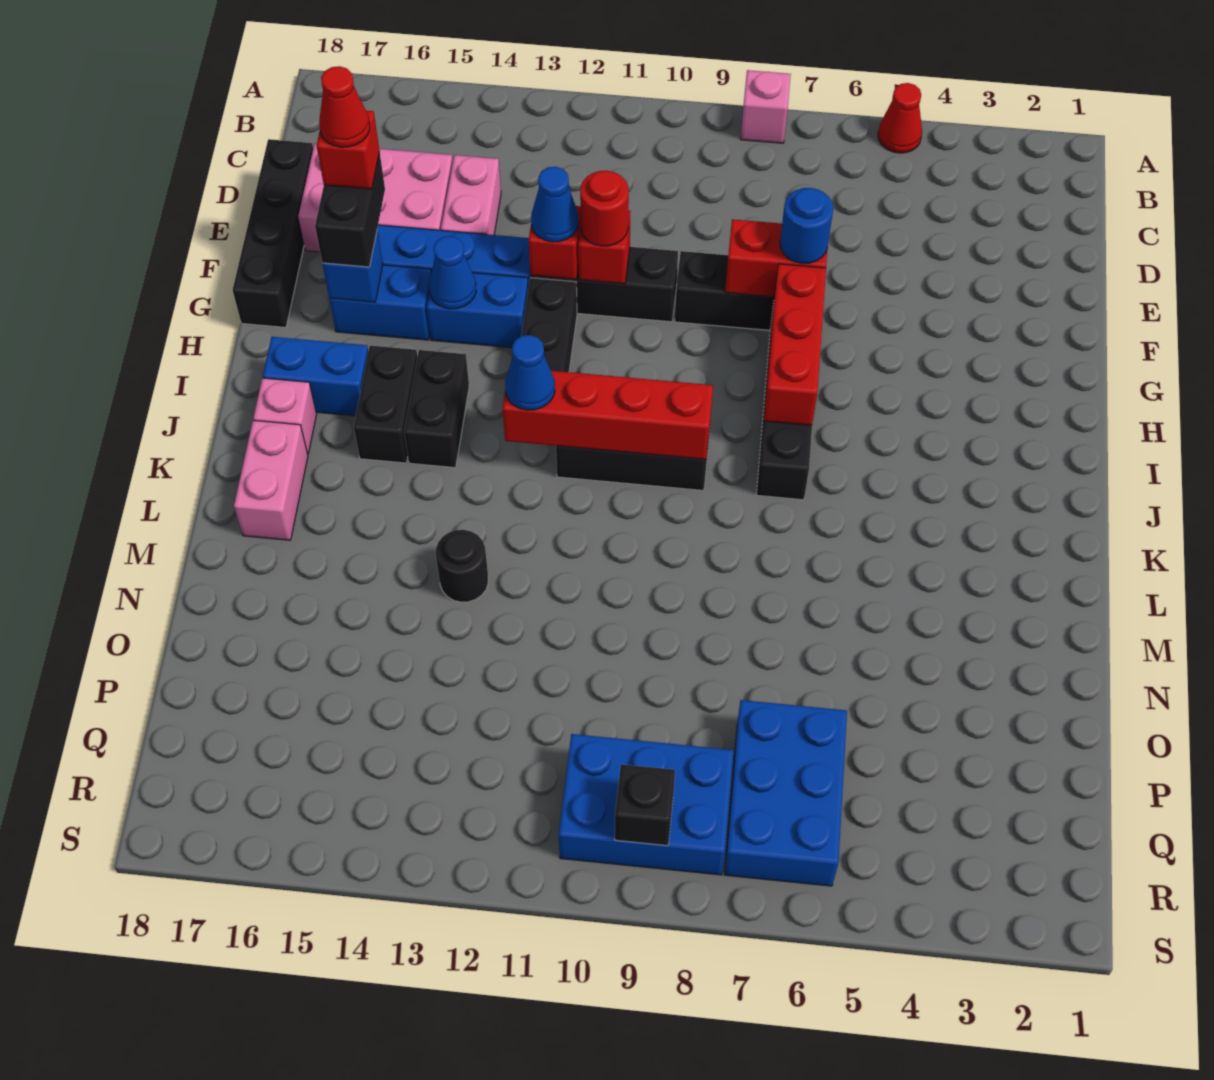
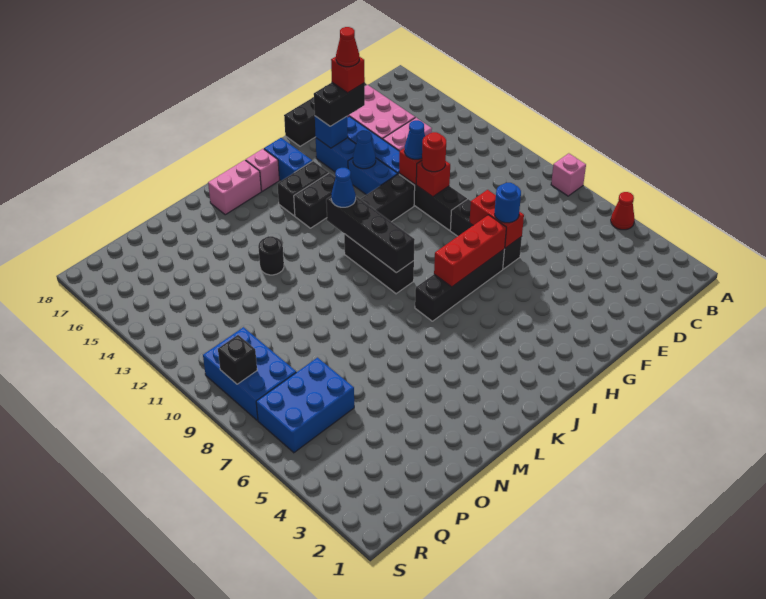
red brick J9:J12 level 2 -> black brick J9:J12 level 2

